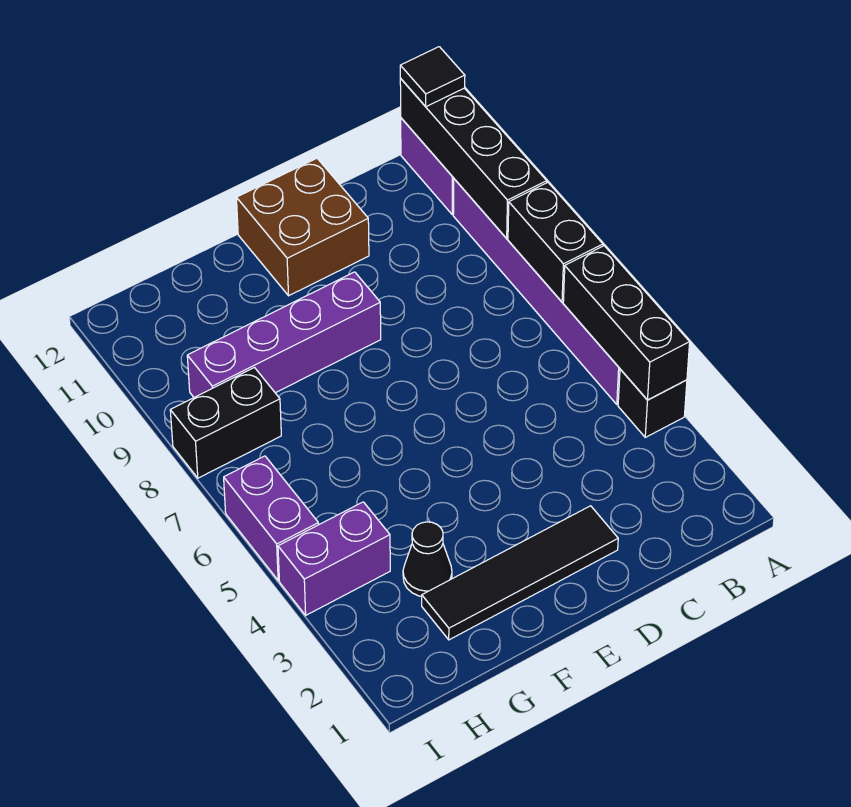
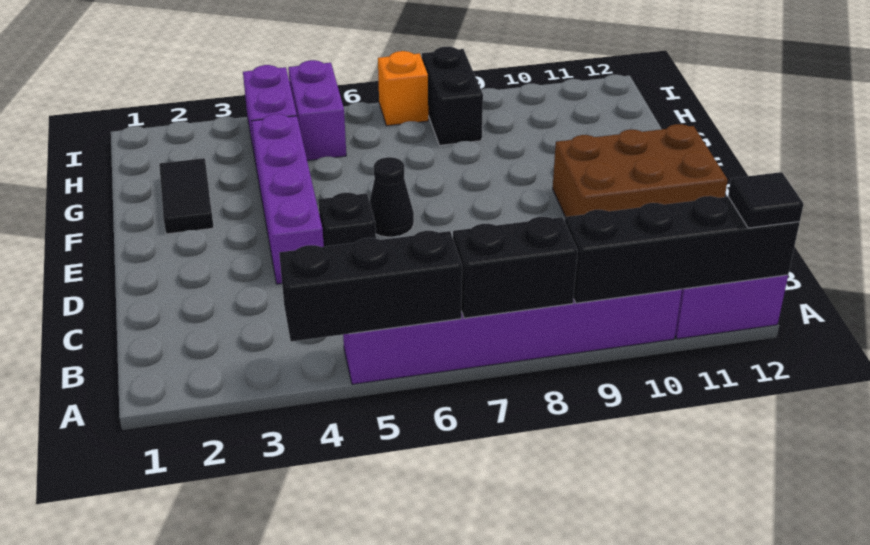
black brick A4 level 1 -> black brick D5 level 1
black tile D2:G2 level 1 -> black tile F2:G2 level 1
brown brick D11:E12 level 1 -> brown brick D10:E12 level 1
purple brick E9:H9 level 1 -> purple brick D4:G4 level 1
black cone G3 level 1 -> black cone E6 level 1
purple brick I5:I6 level 1 -> purple brick H5:I5 level 1
none -> orange brick I7 level 1

